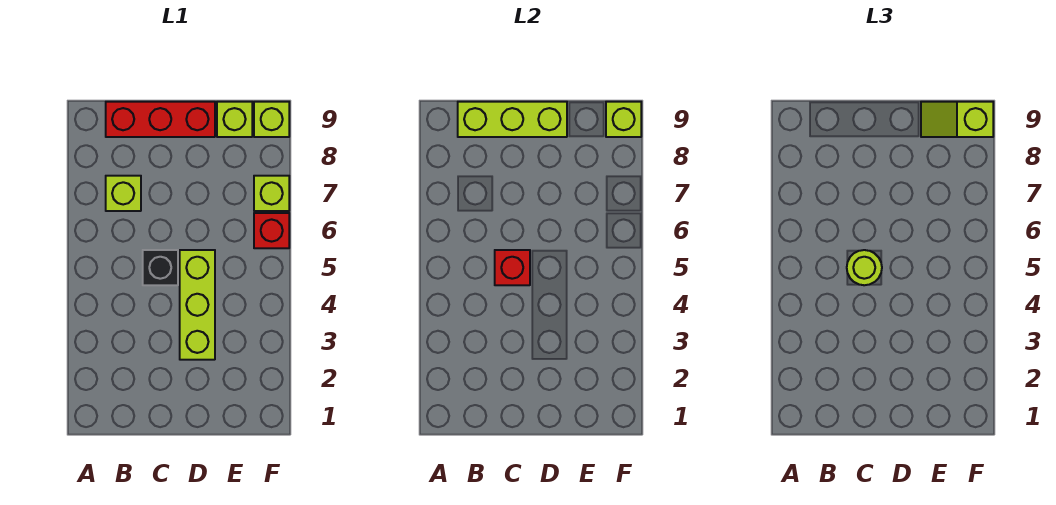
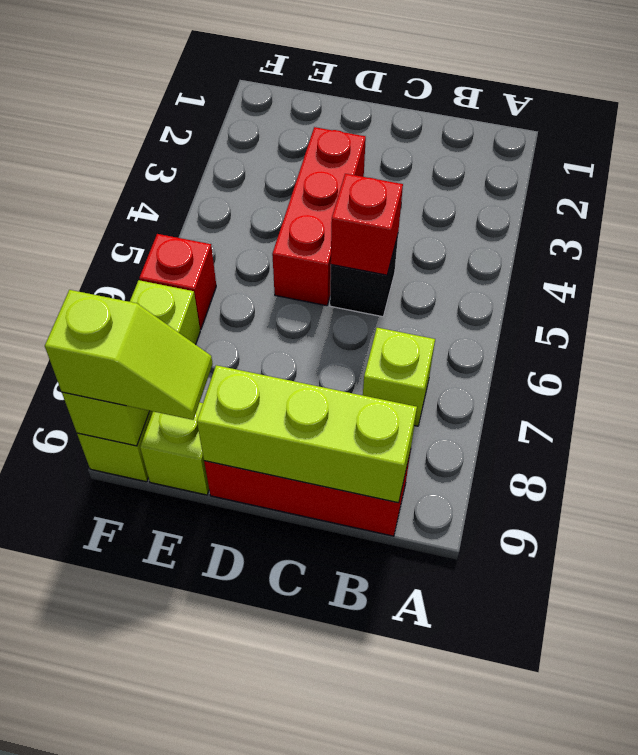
lime round brick C5 level 3 -> none
lime brick D3:D5 level 1 -> red brick D3:D5 level 1

